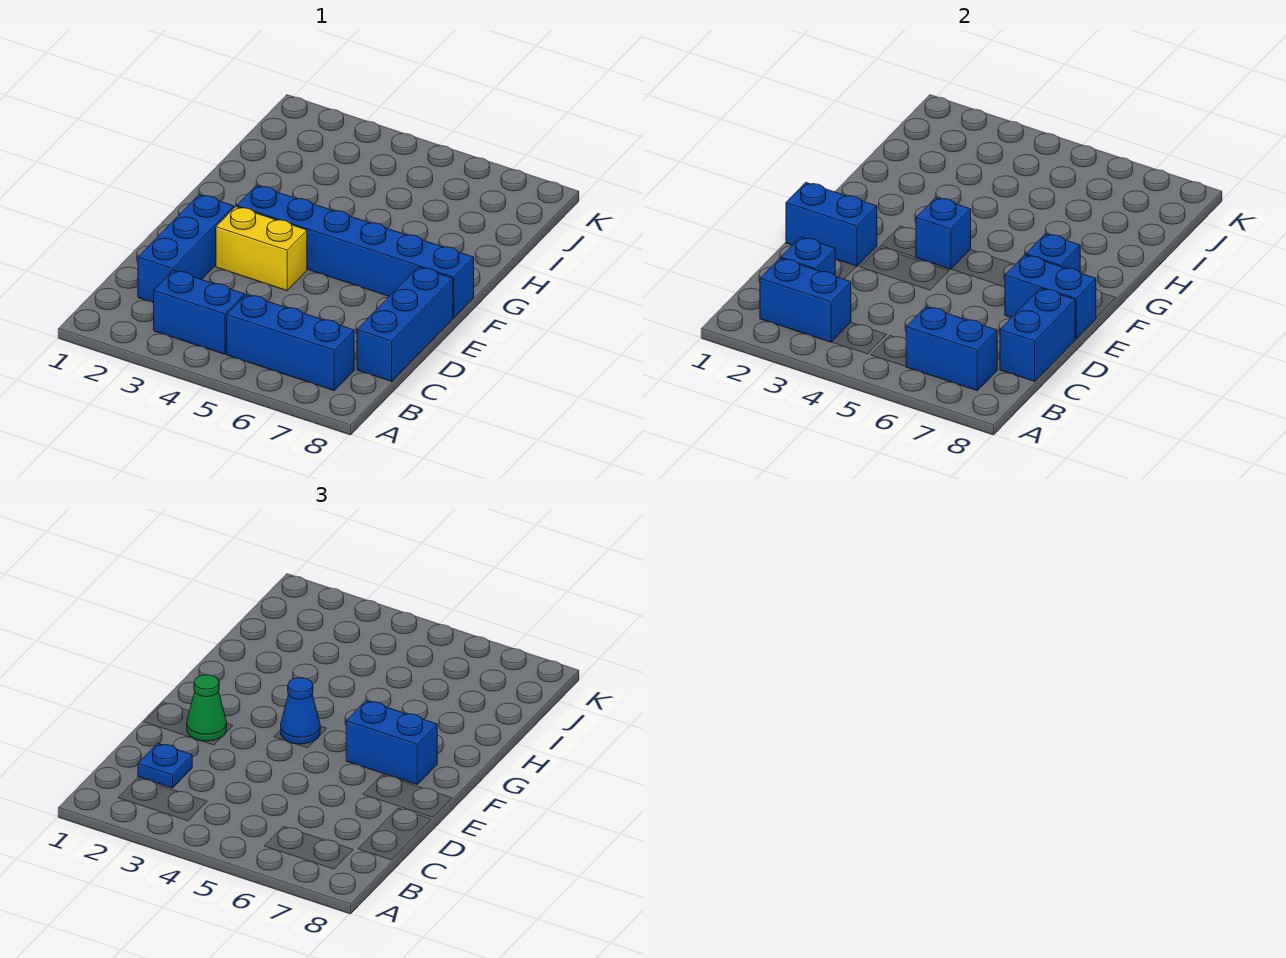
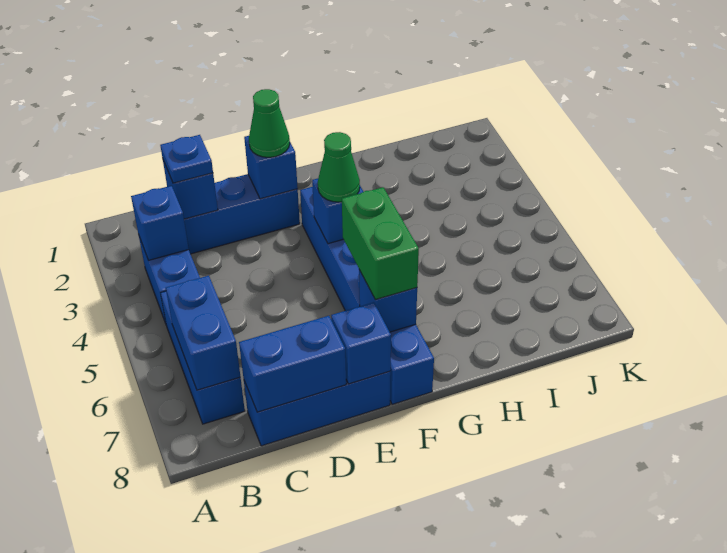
blue brick B2:B3 level 2 -> blue brick B3 level 2
blue brick E1:E2 level 2 -> blue brick E2 level 2
yellow brick E3:E4 level 1 -> none
blue brick E7:E8 level 2 -> blue brick E8 level 2
blue cone F4 level 3 -> green cone F4 level 3
blue brick F6:F7 level 3 -> green brick F6:F7 level 3

